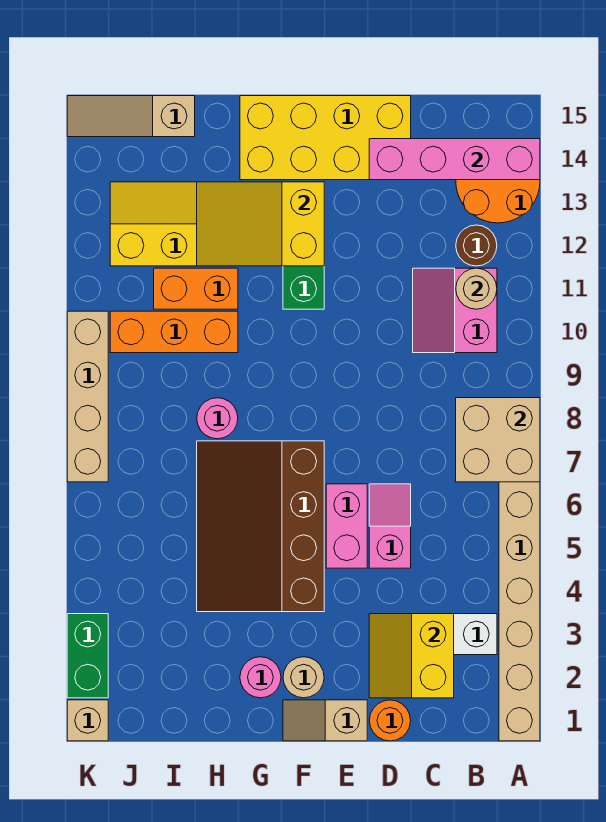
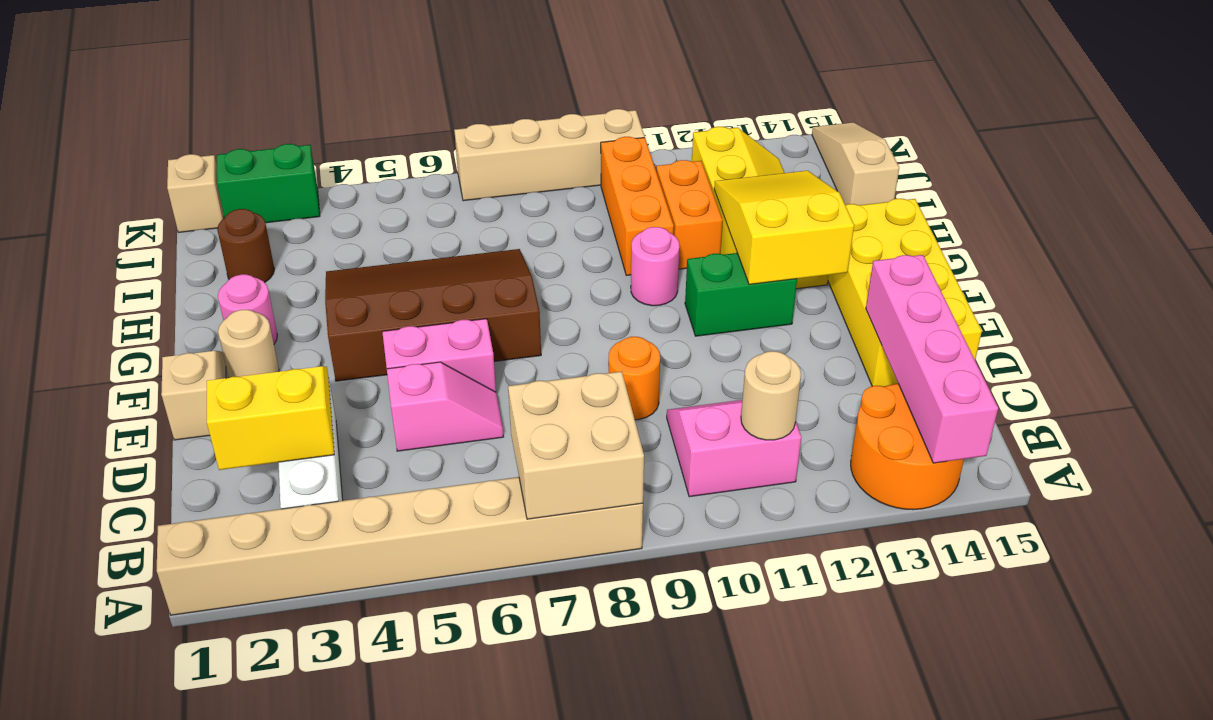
brown round brick B12 level 1 -> brown round brick I2 level 1
orange round brick D1 level 1 -> orange round brick D9 level 1
pink round brick H8 level 1 -> pink round brick G10 level 1

